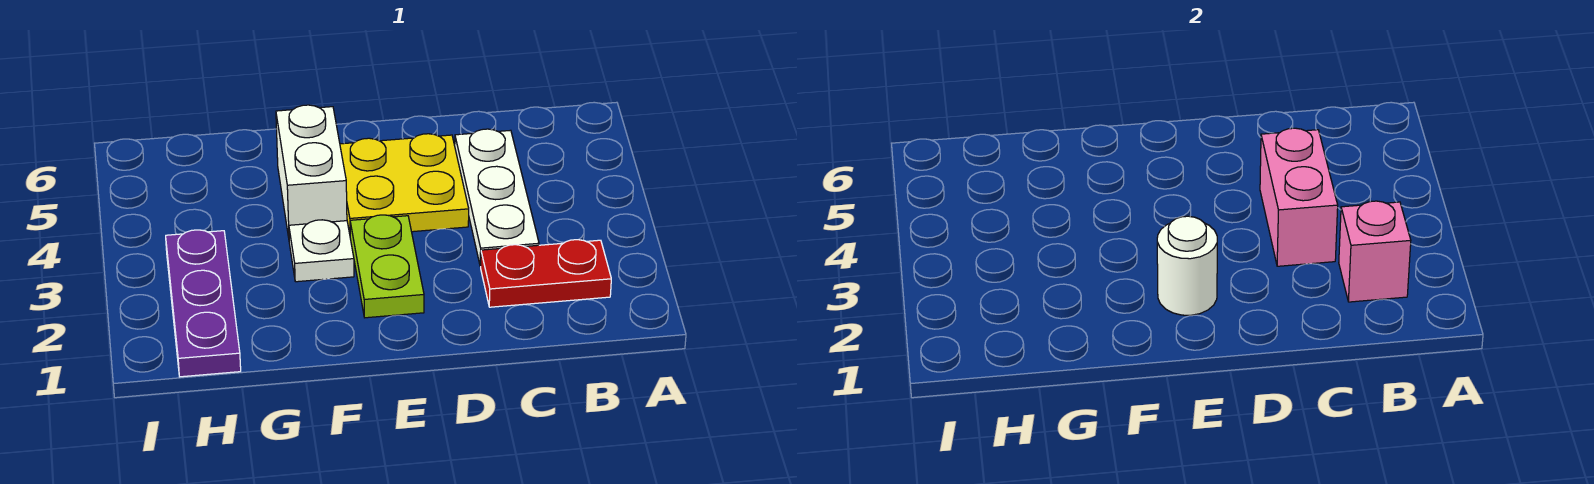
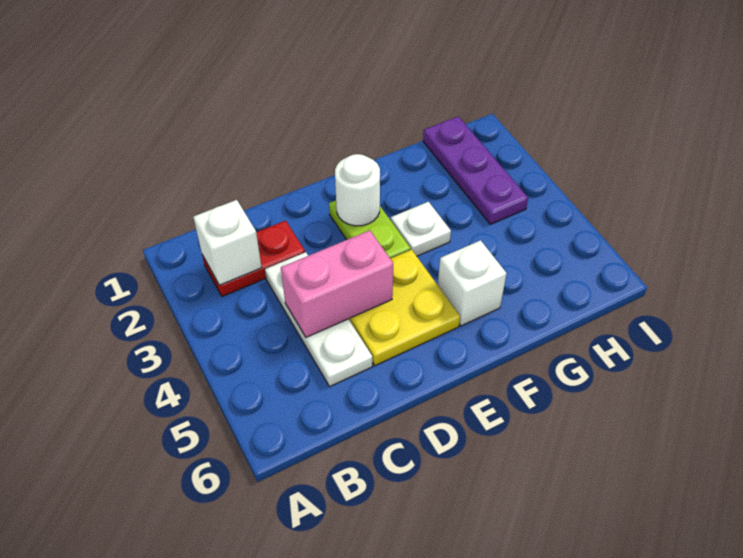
pink brick B2 level 2 -> white brick B2 level 2
pink brick C3:C4 level 2 -> pink brick C4:D4 level 2
white brick F4:F5 level 1 -> white brick F5 level 1

